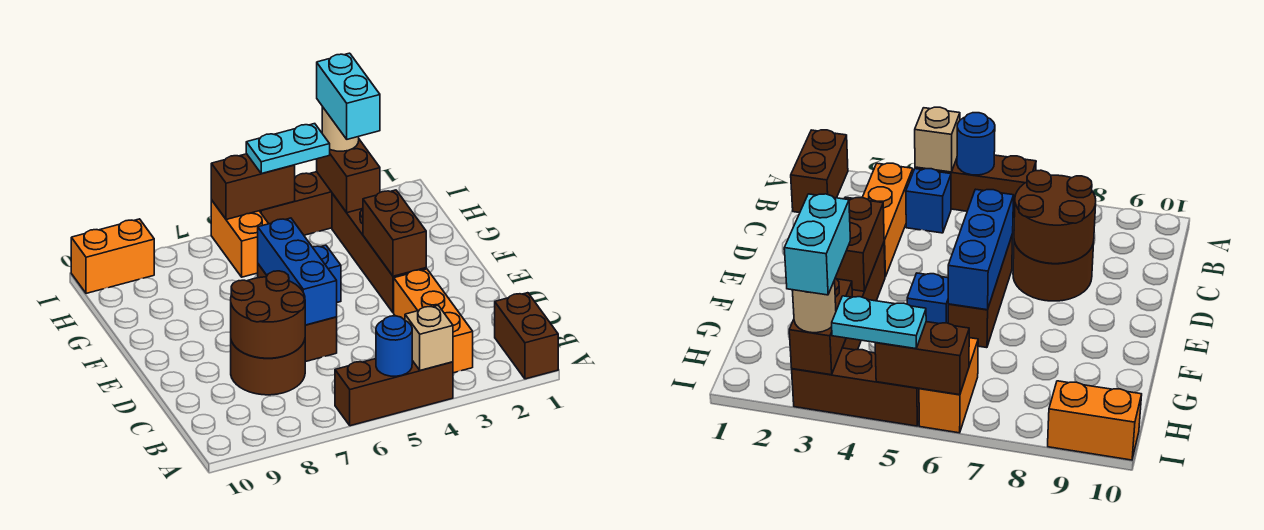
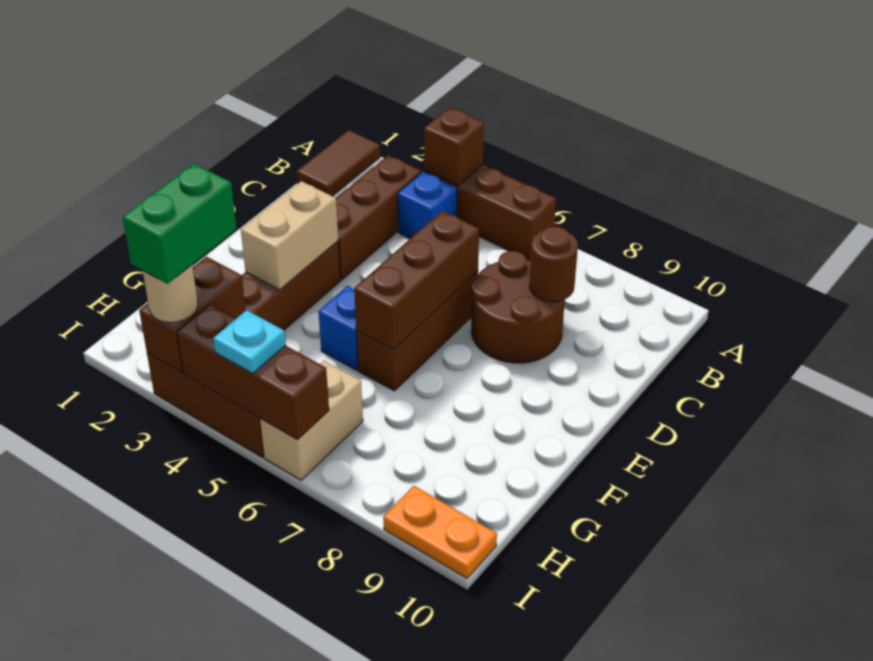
brown brick A1:B1 level 1 -> brown tile A1:B1 level 1
tan brick A4 level 2 -> brown brick A4 level 2
blue round brick A5 level 2 -> none
orange brick B3:D3 level 1 -> brown brick B3:D3 level 1
brown round brick C7:D8 level 2 -> brown round brick C8 level 2
blue brick D6:F6 level 2 -> brown brick D6:F6 level 2
brown brick E3:F3 level 2 -> tan brick E3:F3 level 2
cyan brick H3:I3 level 4 -> green brick H3:I3 level 4
orange brick H6:I6 level 1 -> tan brick H6:I6 level 1
cyan plate I4:I5 level 3 -> cyan plate I5 level 3
brown brick I5:I6 level 2 -> brown brick I4:I6 level 2
orange brick I9:I10 level 1 -> orange plate I9:I10 level 1

